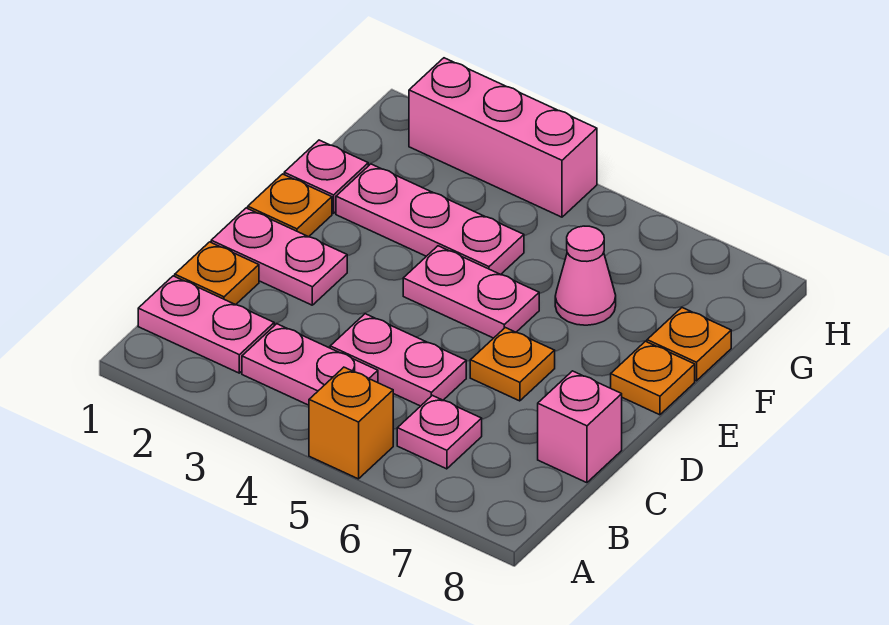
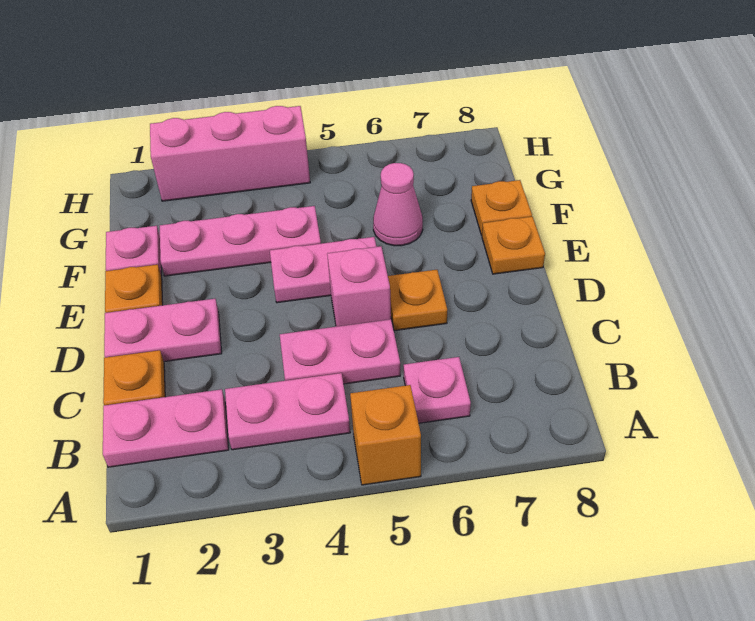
pink brick C8 level 1 -> pink brick D5 level 1

